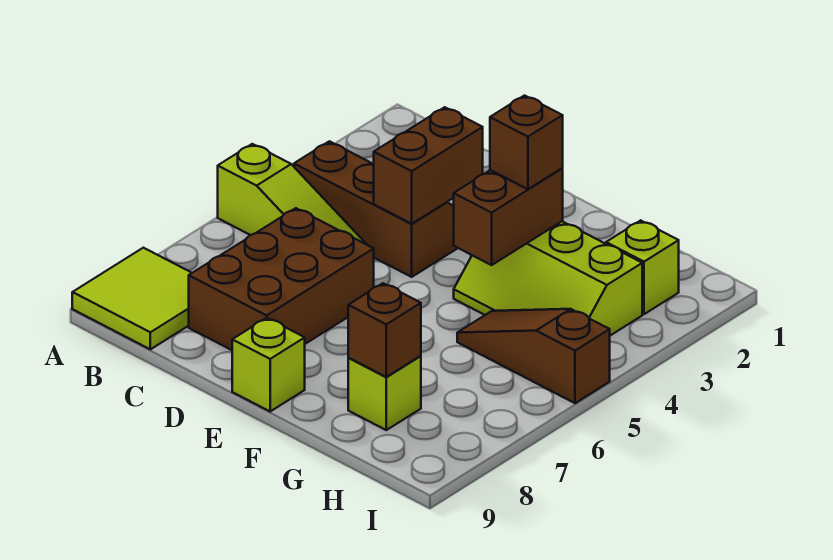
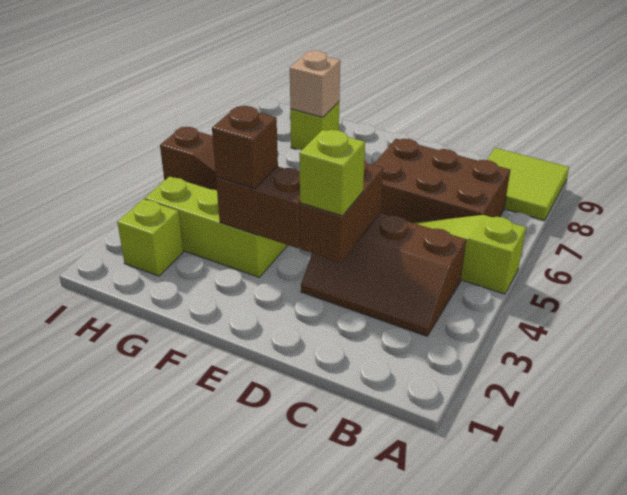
brown brick C6:D8 level 1 -> brown brick B6:D7 level 1
lime brick E9 level 1 -> lime brick D3 level 3
brown brick F3:F4 level 2 -> brown brick E3:F3 level 2
brown brick G8 level 2 -> tan brick G8 level 2

